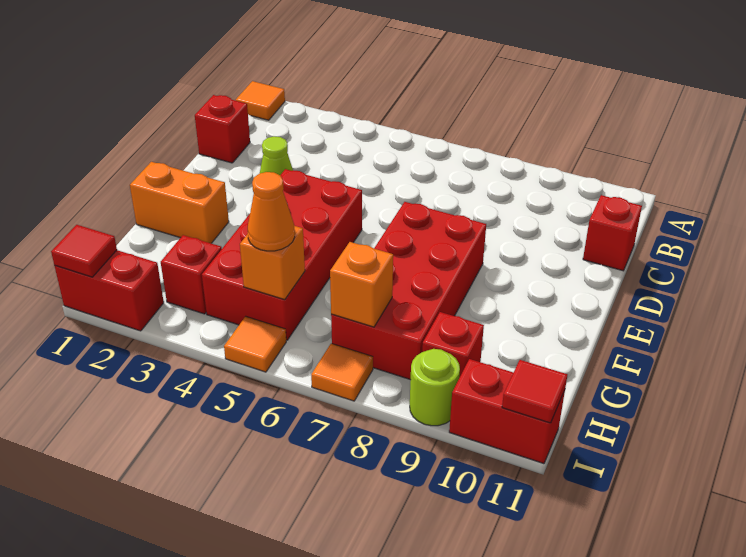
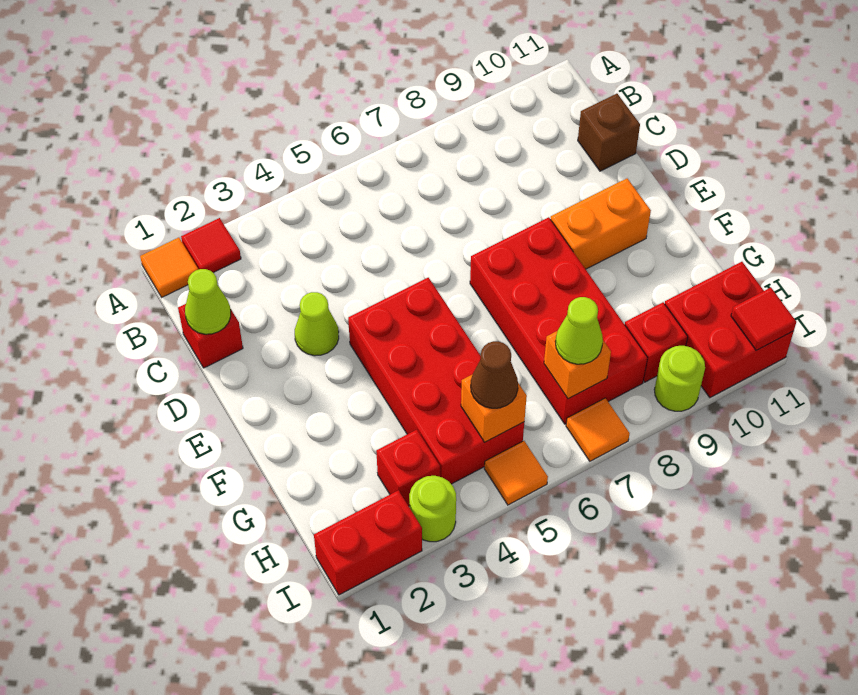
none -> lime cone C1 level 2
red brick C11 level 1 -> brown brick C11 level 1
orange brick F1:F2 level 1 -> orange brick E9:E10 level 1
orange cone H5 level 3 -> brown cone H5 level 3
none -> lime cone H7 level 3
red tile I1 level 2 -> red tile A2 level 1
none -> lime round brick I3 level 1
red brick I10:I11 level 1 -> red brick H10:I11 level 1

